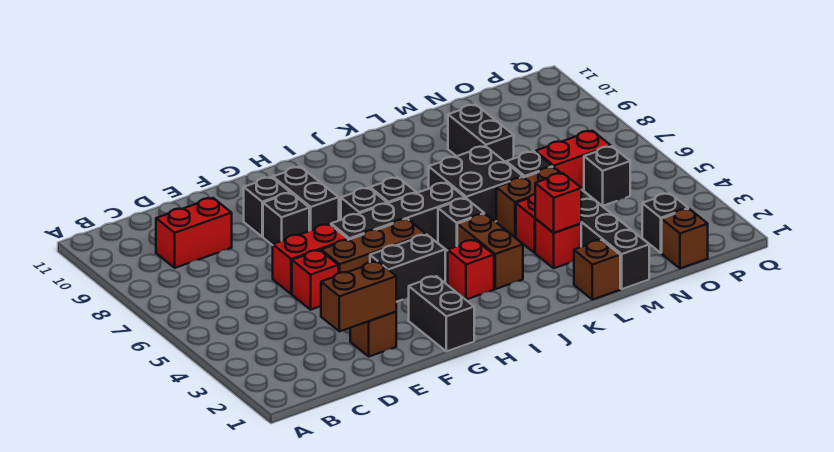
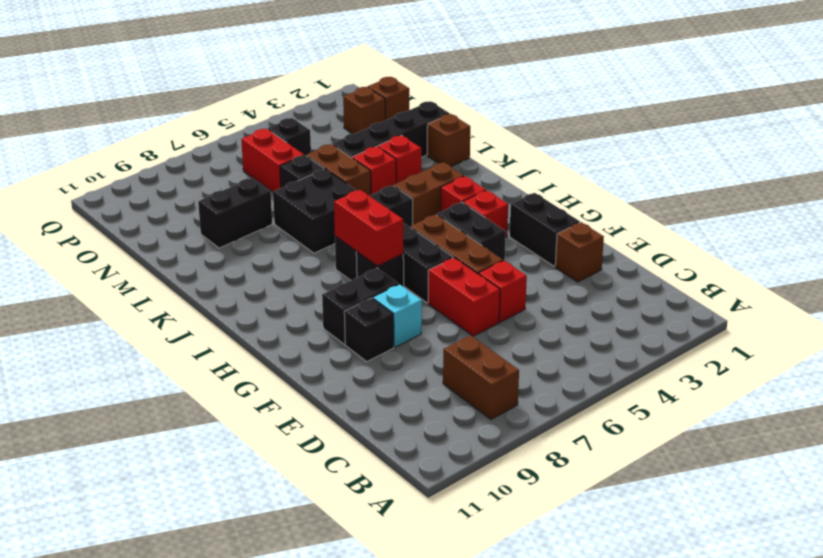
red brick C9:D9 level 1 -> red brick H7:I7 level 2
brown brick D2:E2 level 2 -> brown brick B8:C8 level 1
black brick F8 level 1 -> cyan brick F8 level 1
black brick G1:G2 level 1 -> black brick F2:G2 level 1
red brick L3 level 2 -> red brick H3 level 1
black brick O2 level 1 -> brown brick O2 level 1

